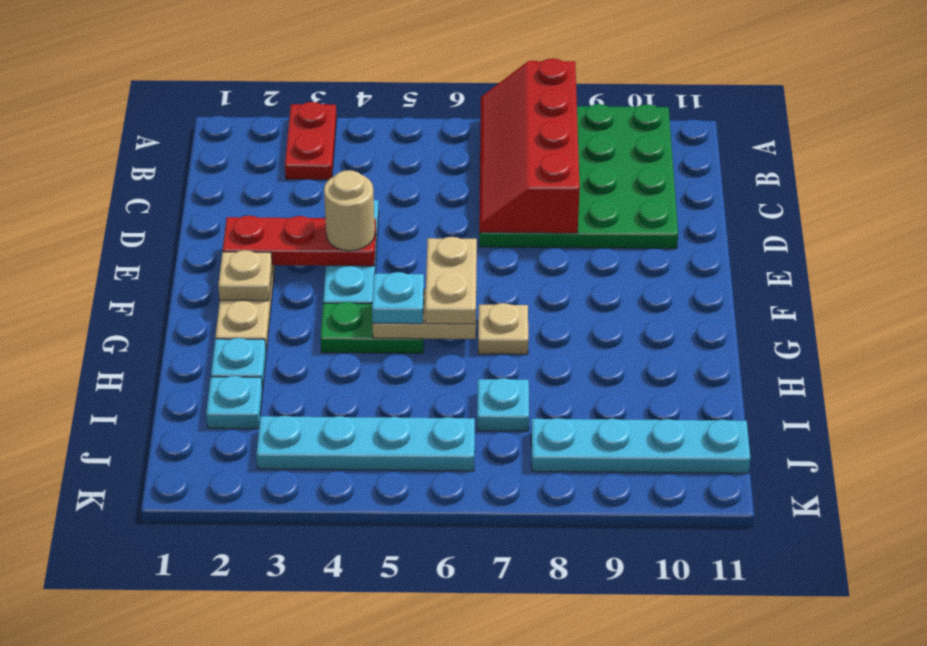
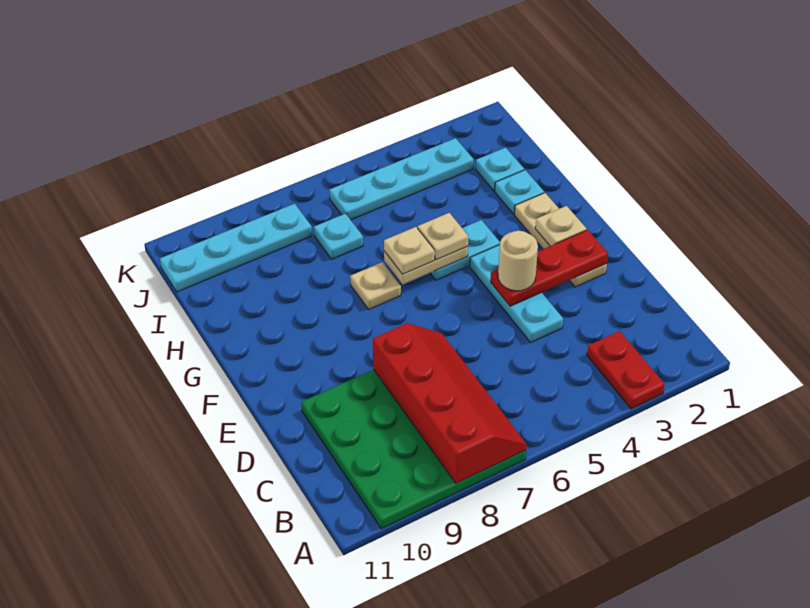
tan plate F6:G6 level 3 -> tan plate G6 level 3
green plate G4:G5 level 1 -> cyan plate G4:G5 level 1
cyan plate G5 level 3 -> tan plate G5 level 3

